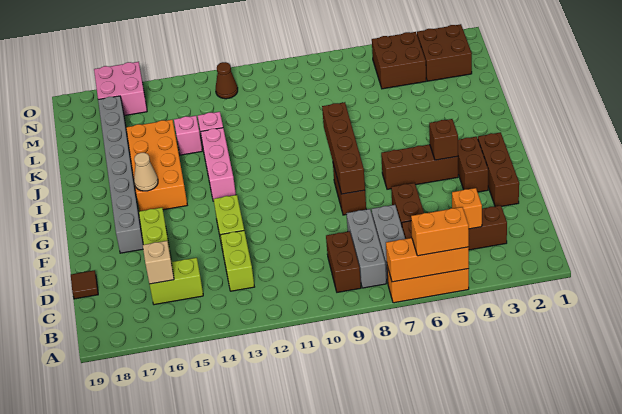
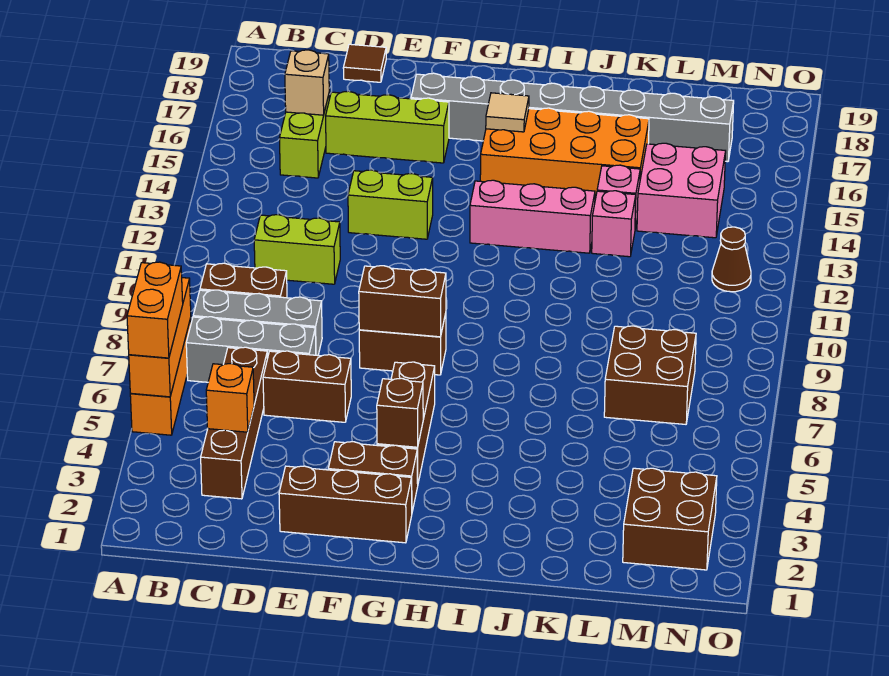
lime brick C13:D13 level 1 -> lime brick C11:D11 level 1
brown brick F8:I8 level 2 -> brown brick F8:G8 level 2
tan cone H16 level 2 -> tan tile H16 level 2
brown brick M4:N5 level 1 -> brown brick L7:M8 level 1
pink brick N16:O17 level 1 -> pink brick L14:M15 level 1

